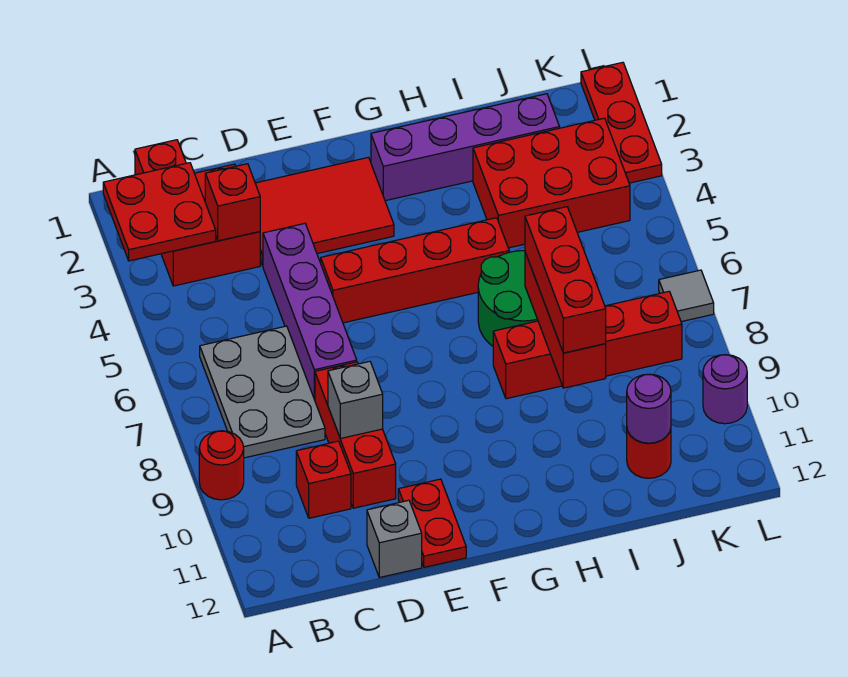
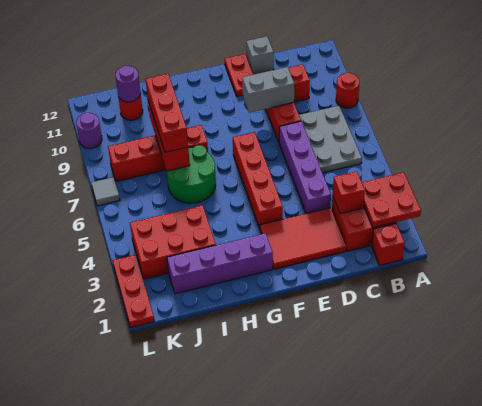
grey brick D9 level 2 -> grey brick D9:E9 level 2
red brick E5:H5 level 1 -> red brick F4:F7 level 1

